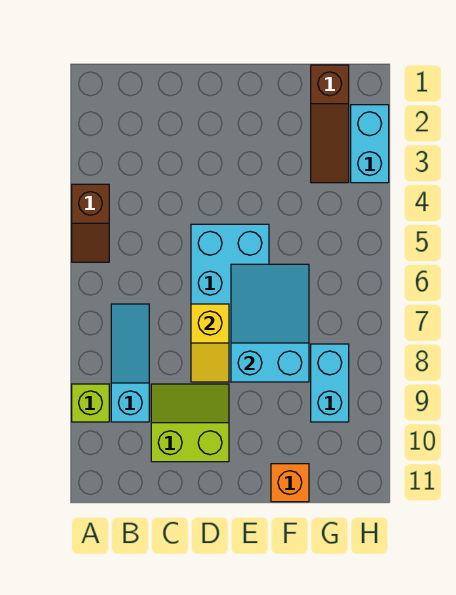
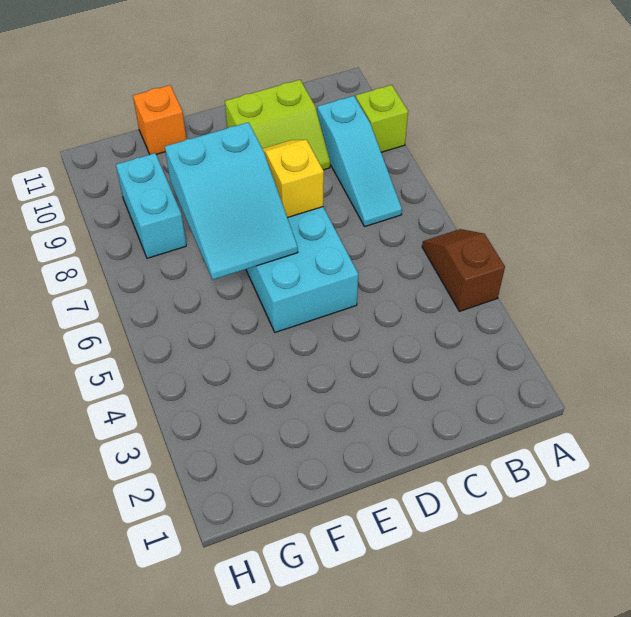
brown slope G1:G3 level 1 top 1 -> none
cyan brick H2:H3 level 1 -> none

